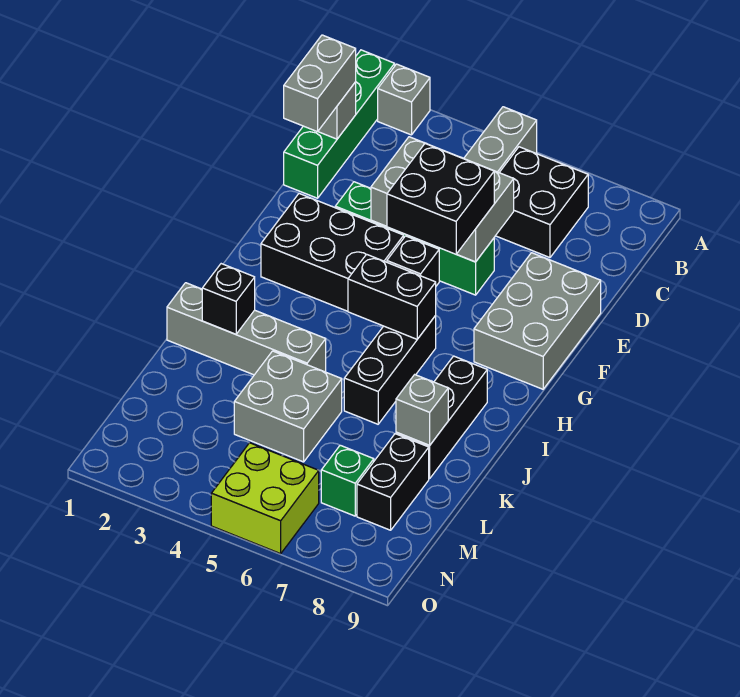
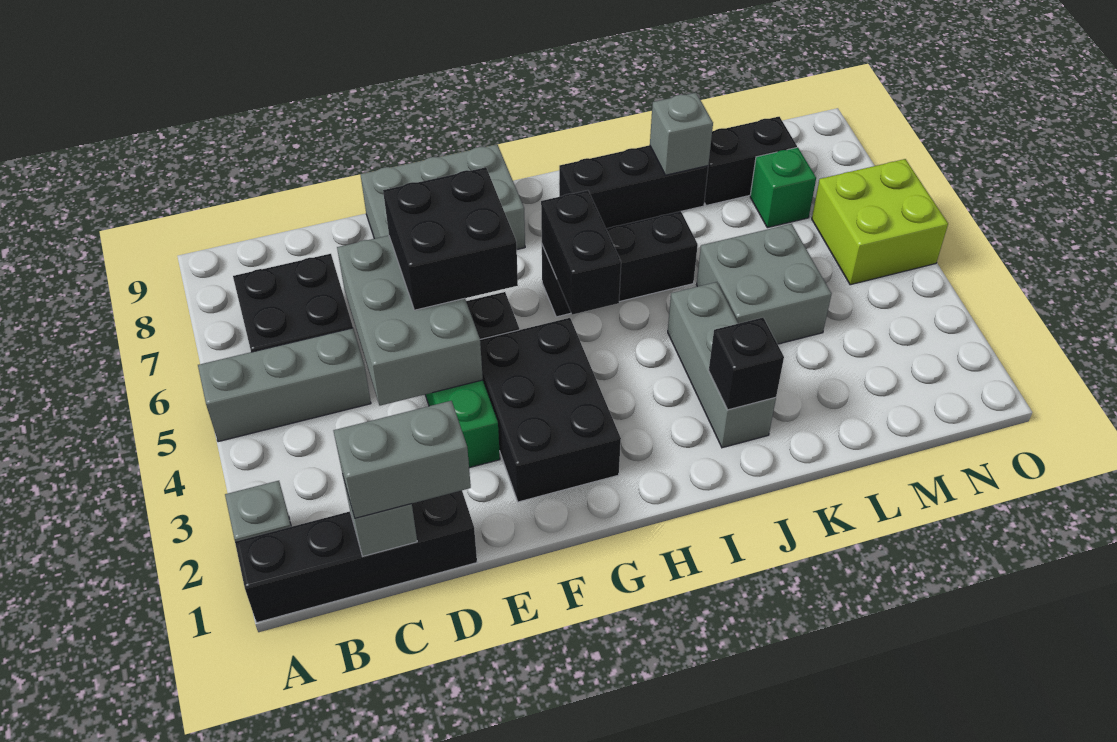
green brick A1:D1 level 1 -> black brick A1:D1 level 1
grey brick J1:J4 level 1 -> grey brick J2:J4 level 1

